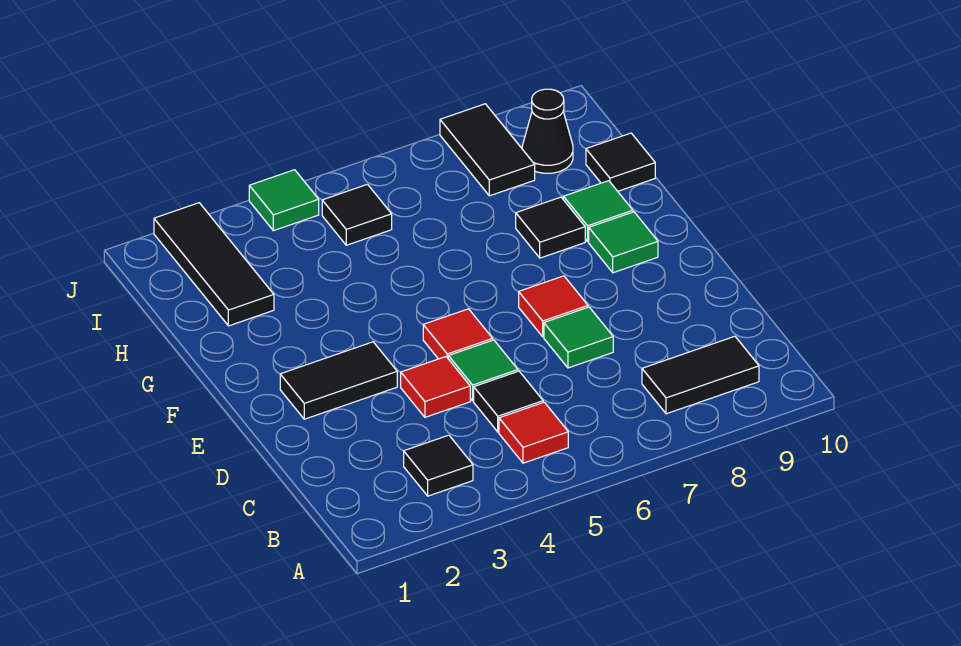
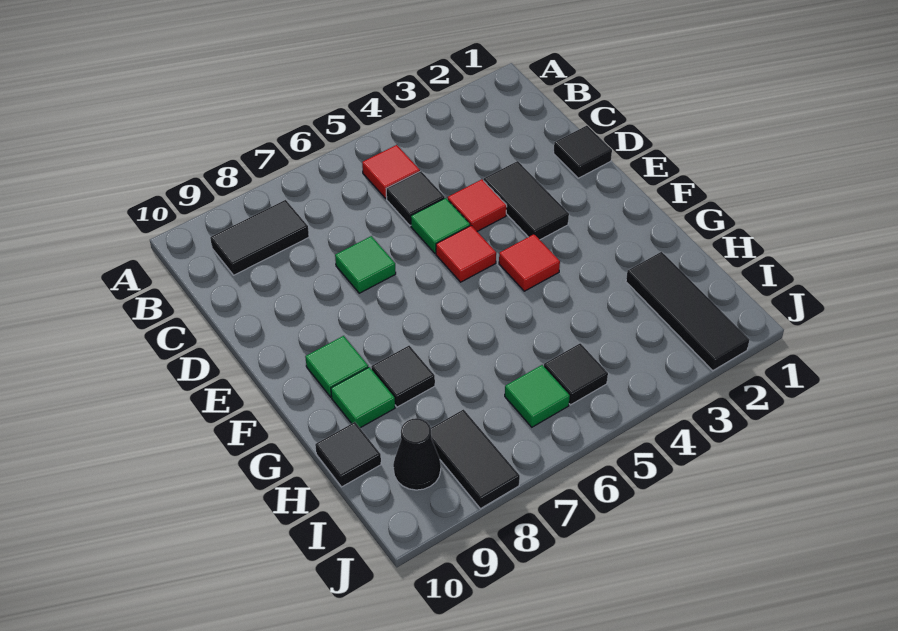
black tile B3 level 1 -> black tile D1 level 1
black tile E2:E3 level 1 -> black tile D3:E3 level 1
red tile E7 level 1 -> red tile F4 level 1
green tile J4 level 1 -> green tile I6 level 1

